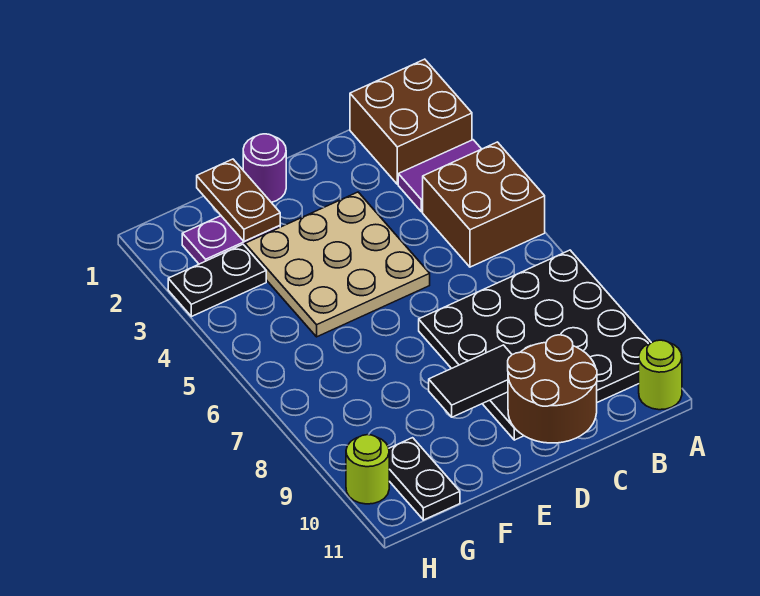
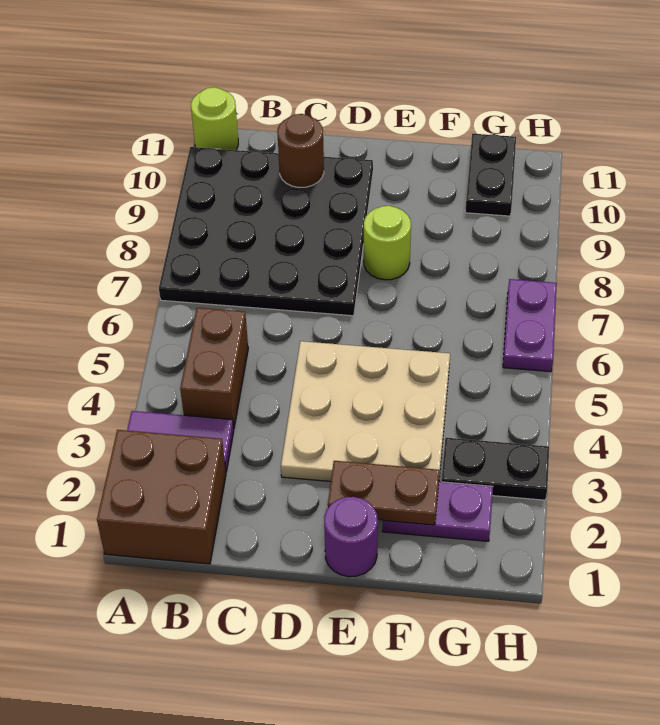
brown brick A4:B5 level 1 -> brown brick B4:B5 level 1
brown round brick C10:D11 level 2 -> brown round brick C10 level 2
black tile D9:E9 level 2 -> none
brown plate F1:F2 level 2 -> brown plate E2:F2 level 2
none -> purple plate H6:H7 level 1
lime round brick H10 level 1 -> lime round brick E8 level 1

